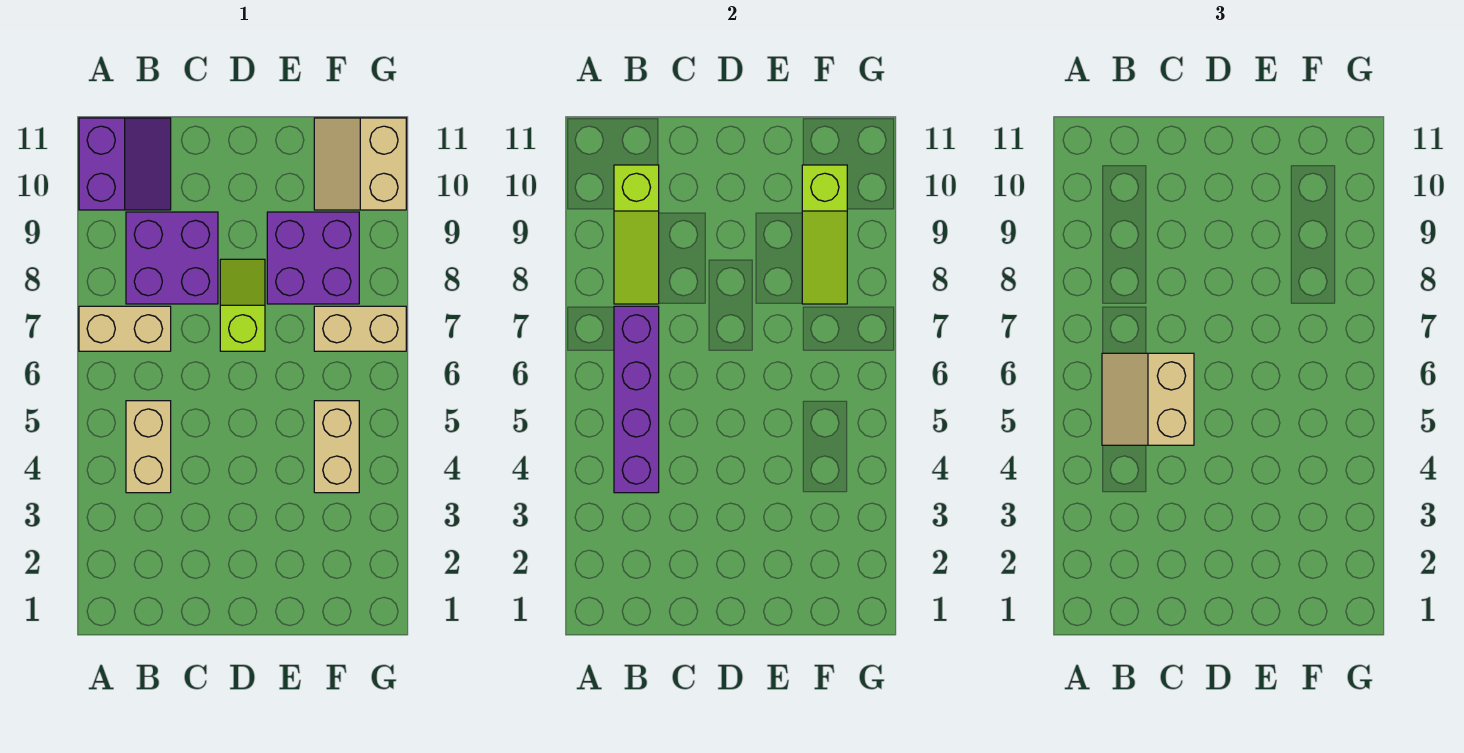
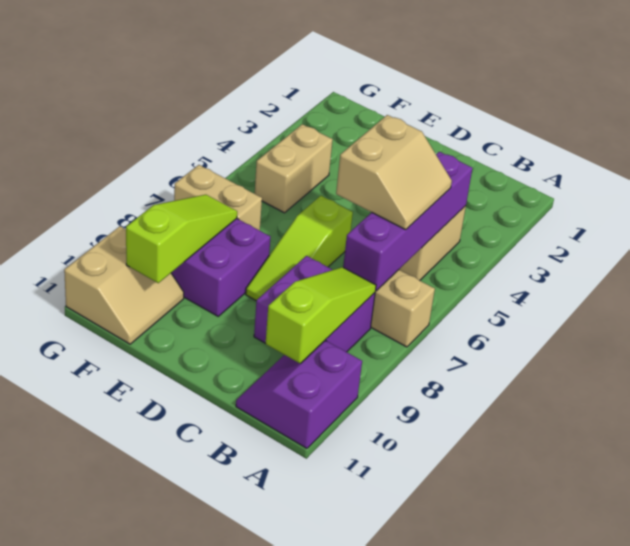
lime slope D7:D8 level 1 top 7 -> lime slope D6:D8 level 1 top 6

